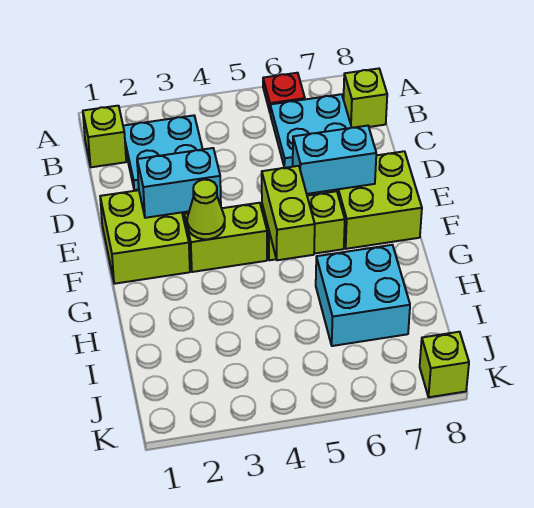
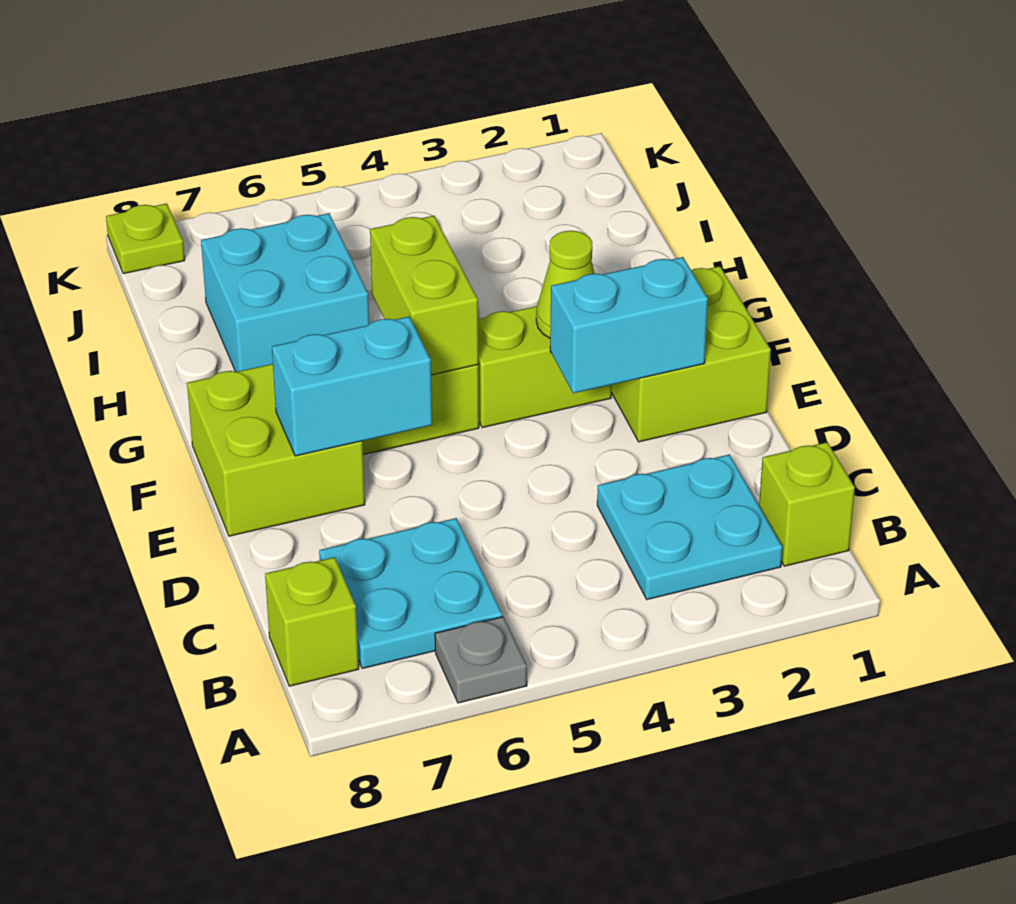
red plate A6 level 1 -> grey plate A6 level 1
lime brick K8 level 1 -> lime plate K8 level 1

